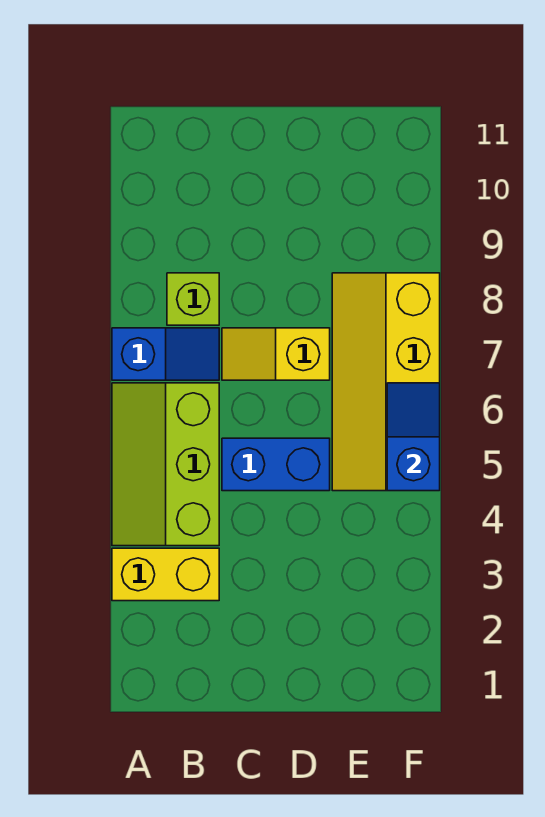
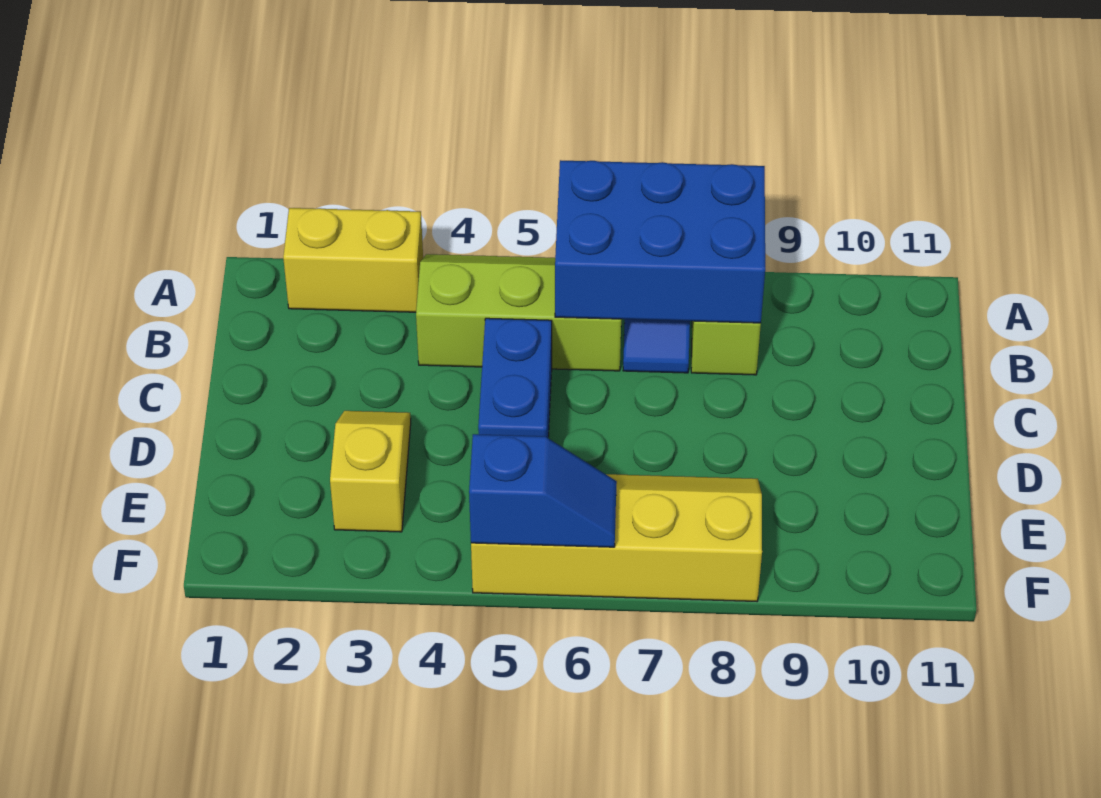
yellow brick A3:B3 level 1 -> yellow brick A2:A3 level 1
none -> blue brick A6:B8 level 2
yellow slope C7:D7 level 1 top D -> yellow slope D3:E3 level 1 top E

